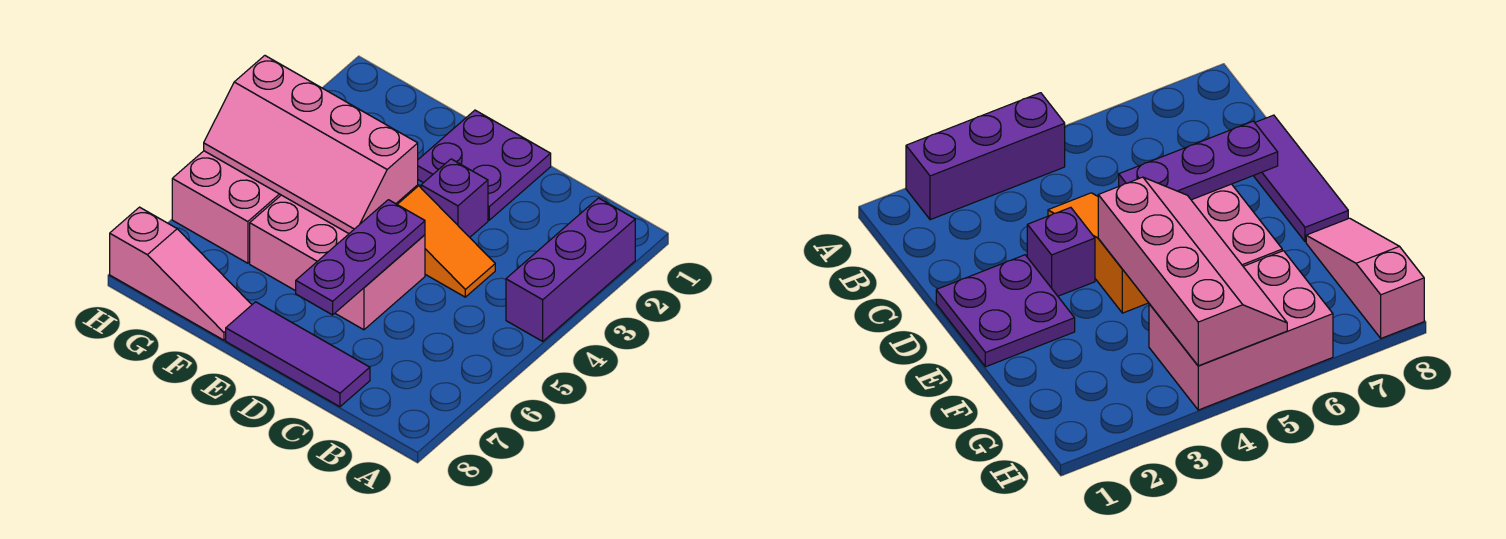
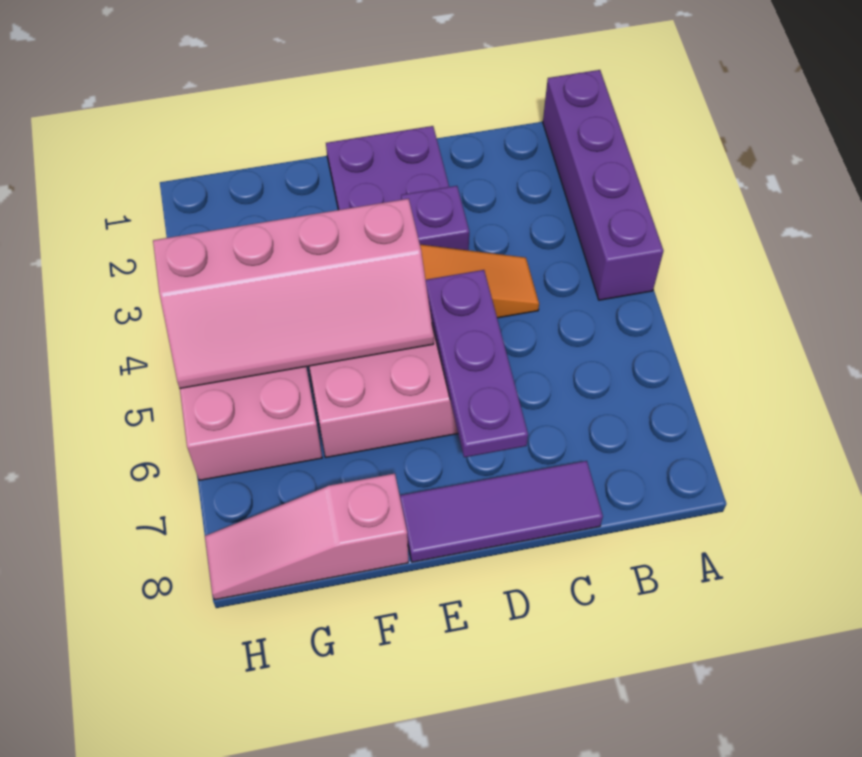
purple brick A2:A4 level 1 -> purple brick A1:A4 level 1
pink slope F8:H8 level 1 top H -> pink slope F8:H8 level 1 top F

